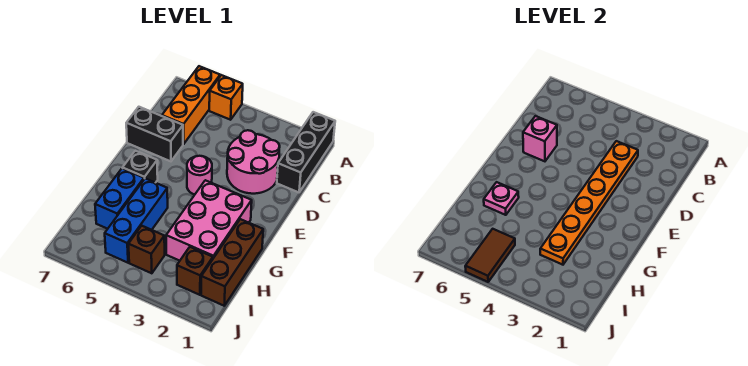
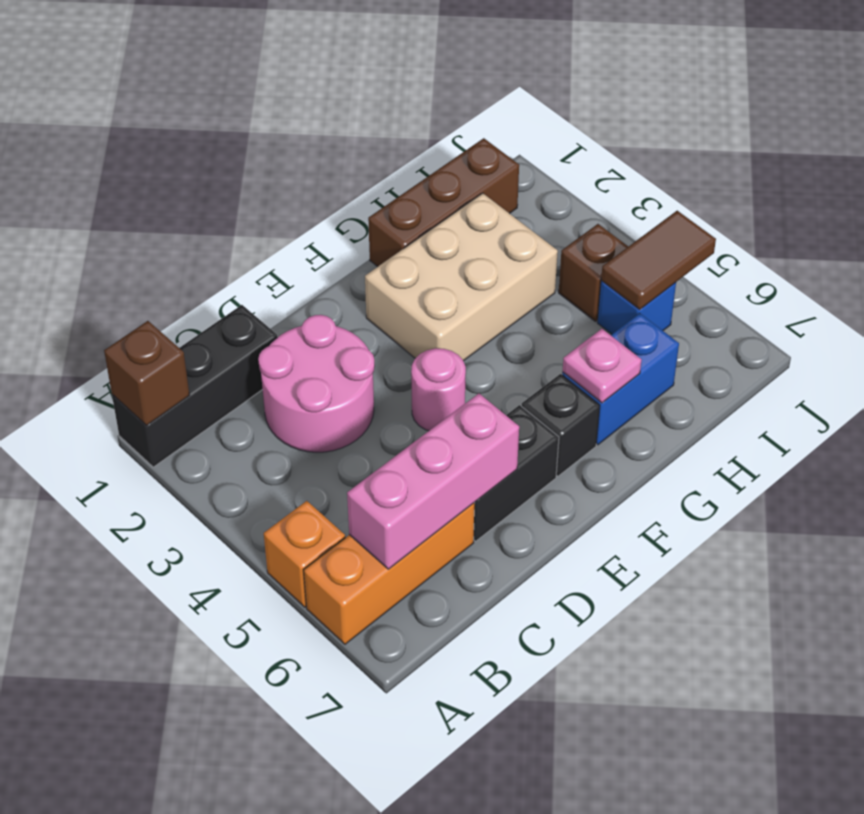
orange plate C3:H3 level 2 -> none
black brick D6:D7 level 1 -> black brick D6:E6 level 1
pink brick D6 level 2 -> pink brick B6:D6 level 2
pink brick F2:H3 level 1 -> tan brick F2:H3 level 1
blue brick G5:I5 level 1 -> blue brick I5 level 1
brown brick I2 level 1 -> brown brick A1 level 2

